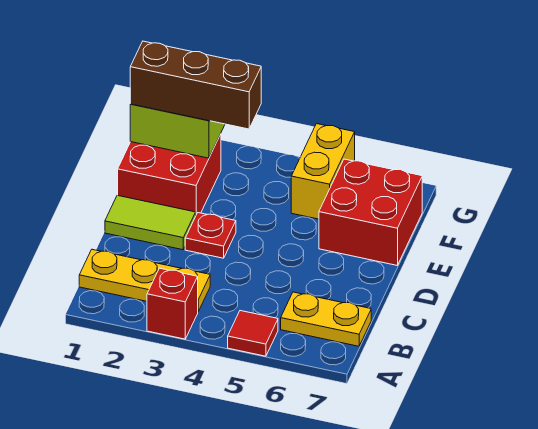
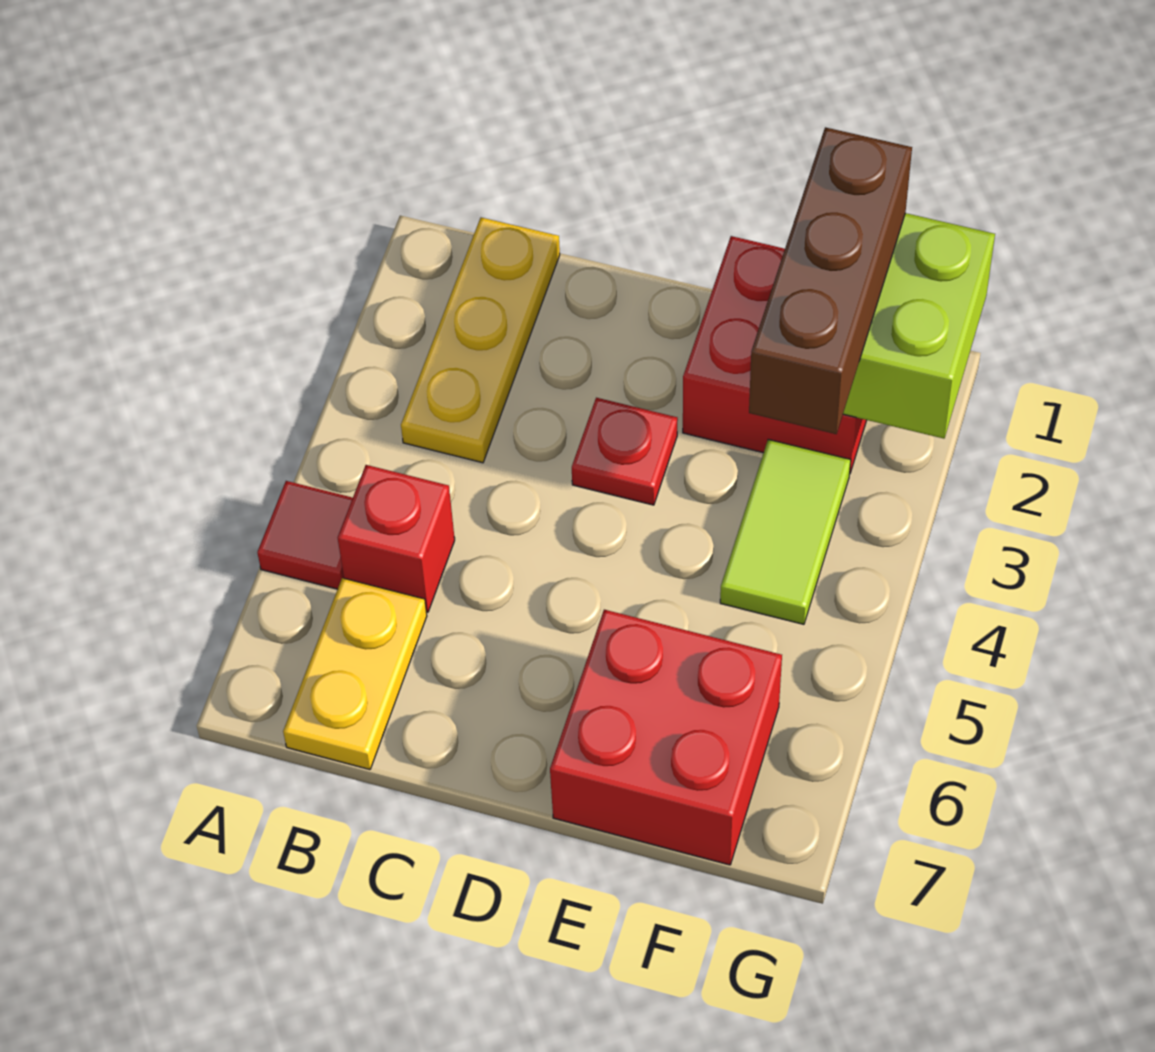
red brick A3 level 1 -> red brick B5 level 1
lime tile D1:D2 level 1 -> lime tile F3:F4 level 1
yellow brick F5:G5 level 1 -> none

